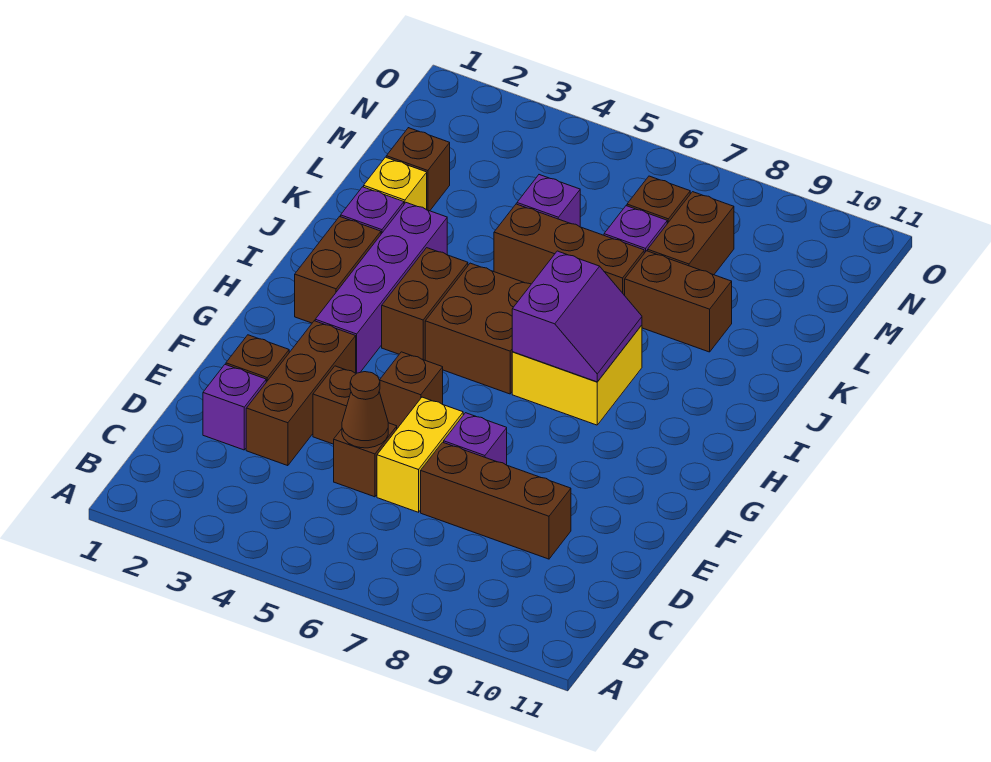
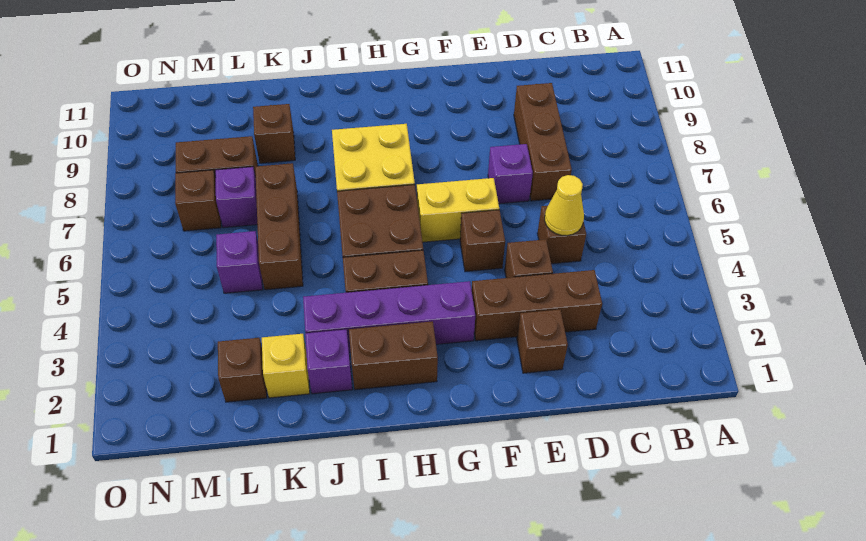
purple brick D2 level 1 -> none
brown cone D5 level 2 -> yellow cone D5 level 2
yellow brick D6:E6 level 1 -> yellow brick F6:G6 level 1
purple slope H7:I8 level 2 top 7 -> none
brown brick K8:K9 level 1 -> brown brick K9 level 1

